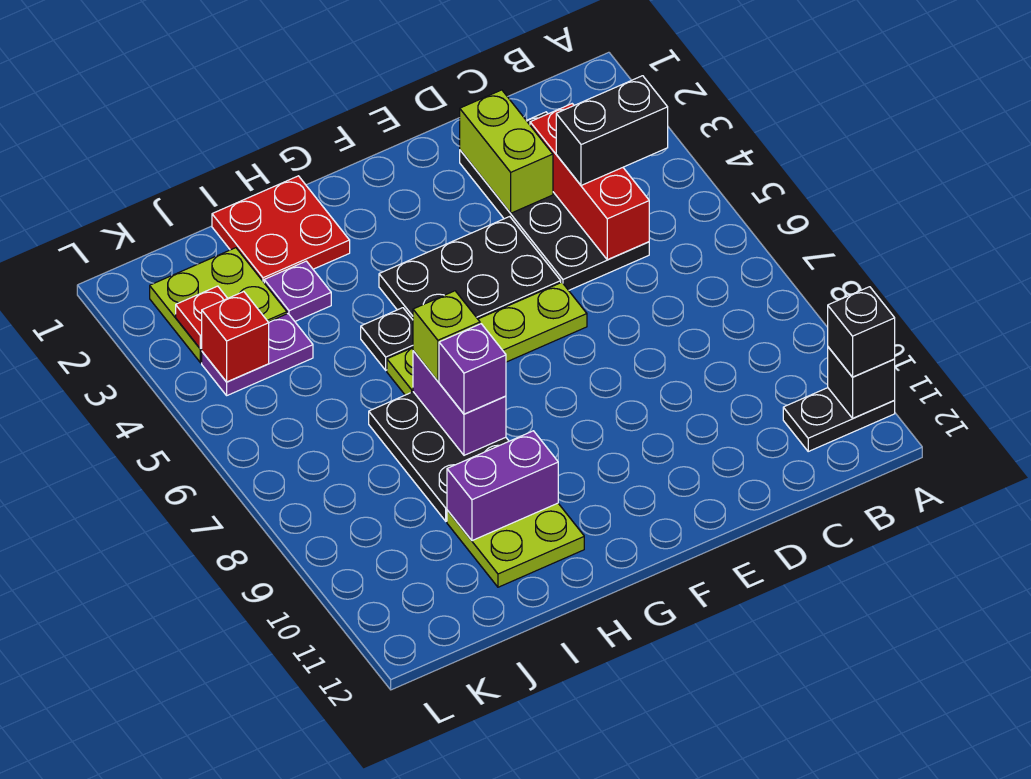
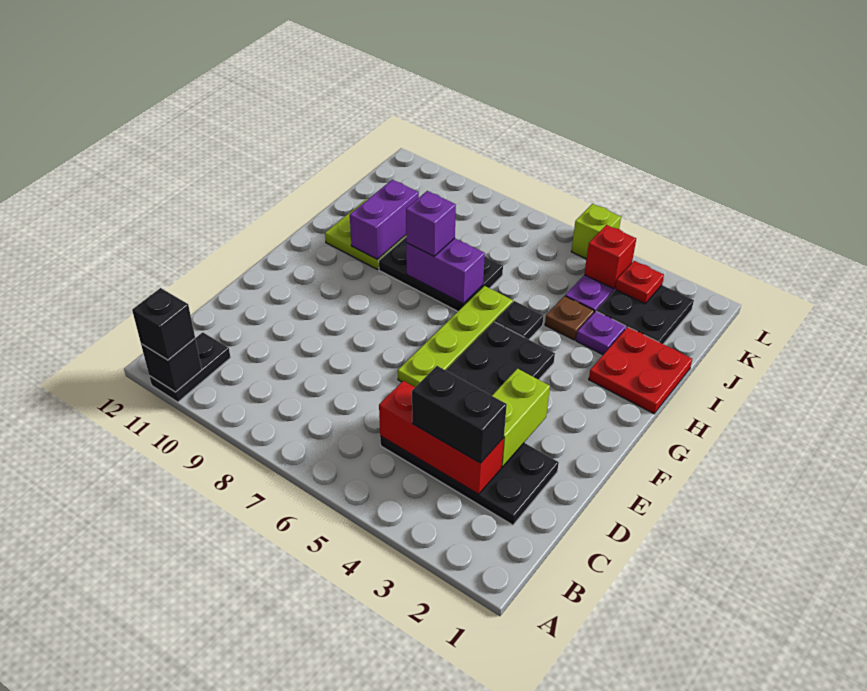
black brick B4:C4 level 3 -> black brick C3:C4 level 3
lime brick D2:D3 level 2 -> lime brick D3:E3 level 2
lime brick H7 level 3 -> lime brick L5 level 1
none -> brown plate I4 level 1
lime plate J2:K3 level 1 -> black plate J2:K3 level 1

